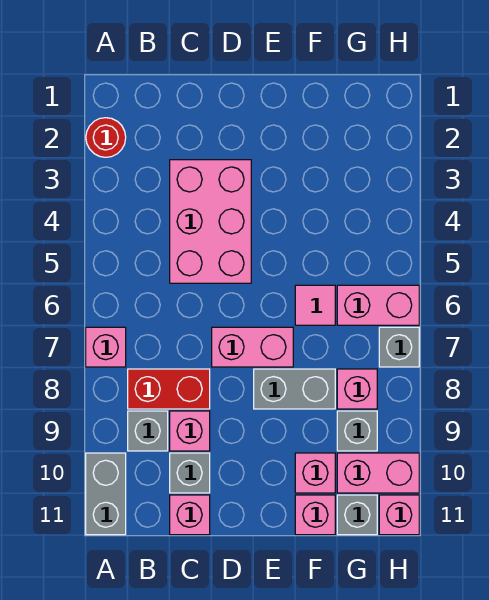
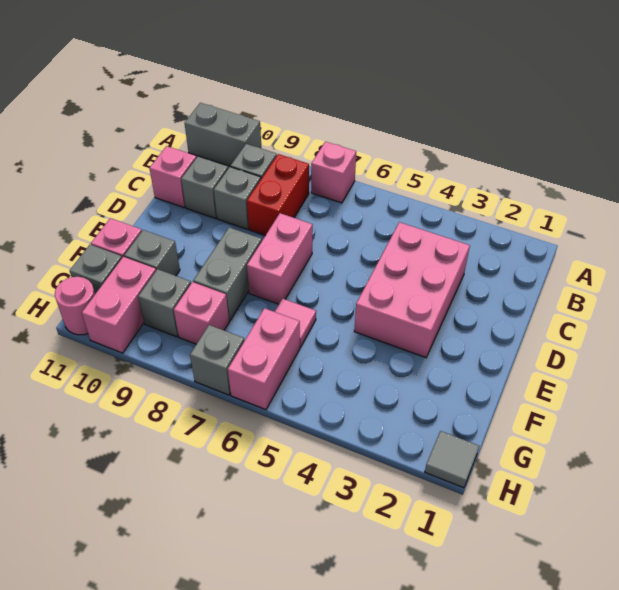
red round brick A2 level 1 -> none
pink brick C3:D5 level 1 -> pink brick C3:E4 level 1
pink brick C9 level 1 -> grey brick C9 level 1
pink brick F10 level 1 -> grey brick F10 level 1
none -> grey tile H1 level 1
pink brick H11 level 1 -> pink round brick H11 level 1

